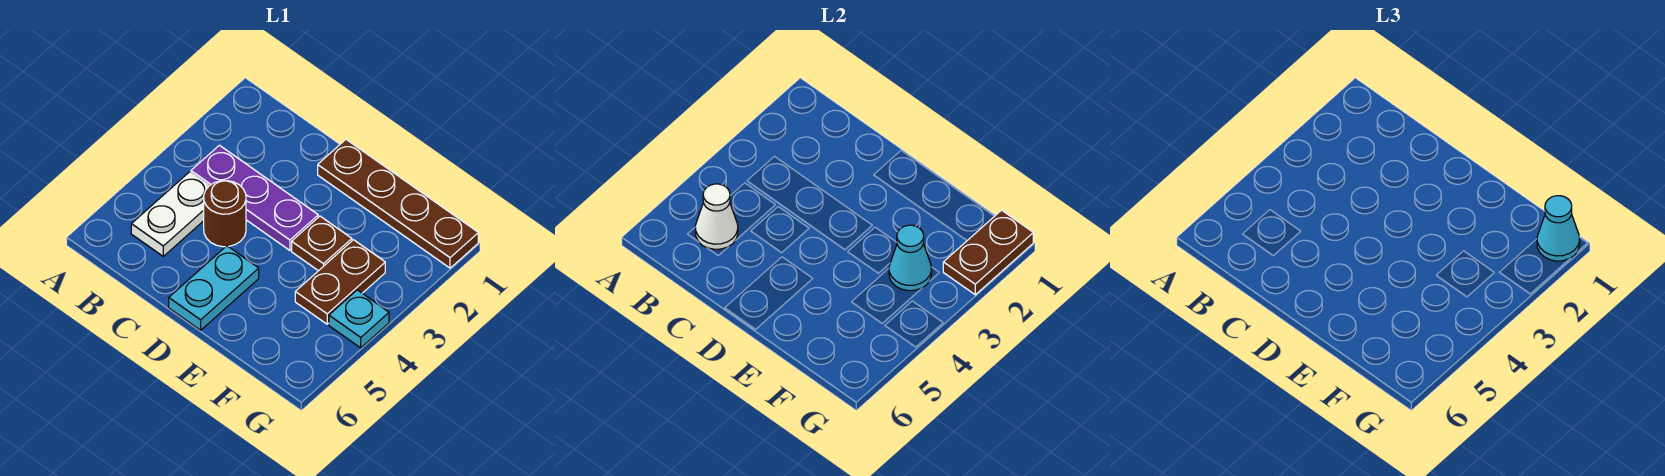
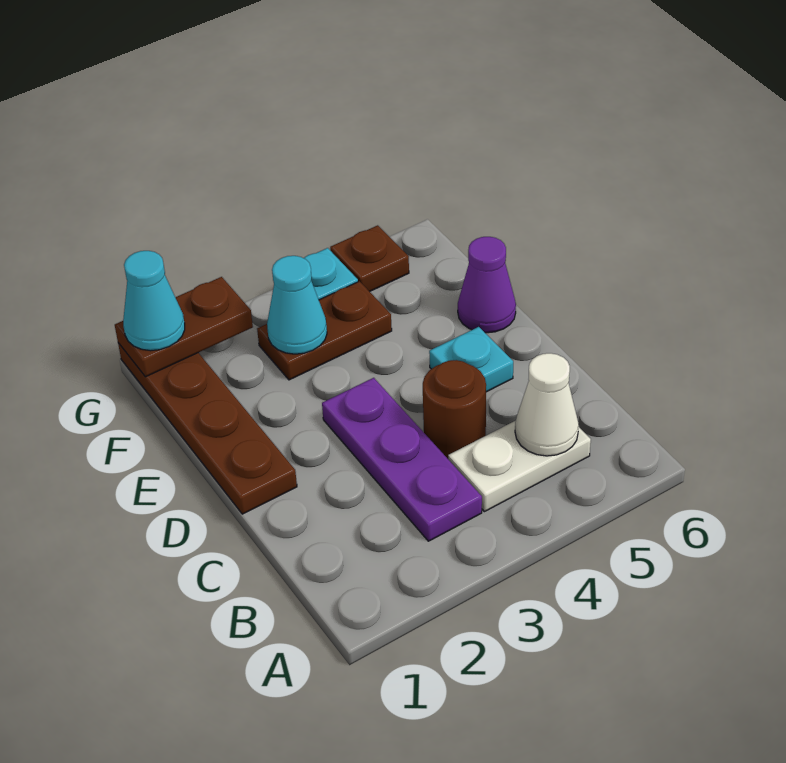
cyan plate D5:D6 level 1 -> cyan plate D5 level 1
brown plate E3 level 1 -> brown plate G5 level 1
none -> purple cone E6 level 1

